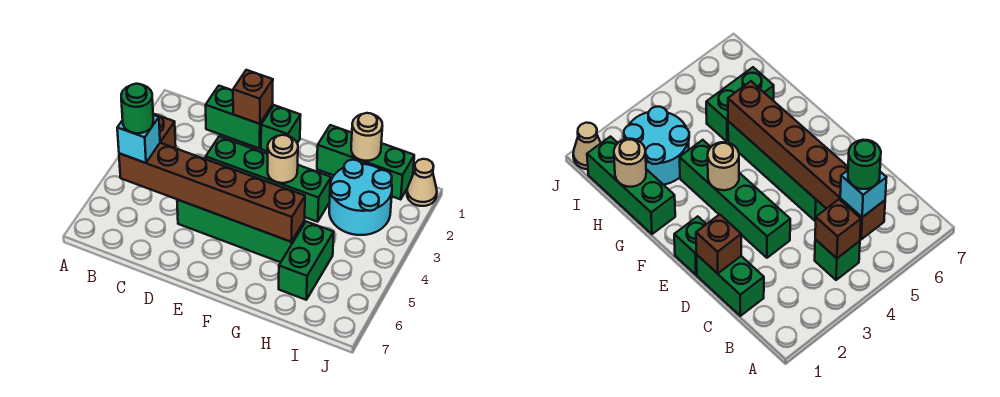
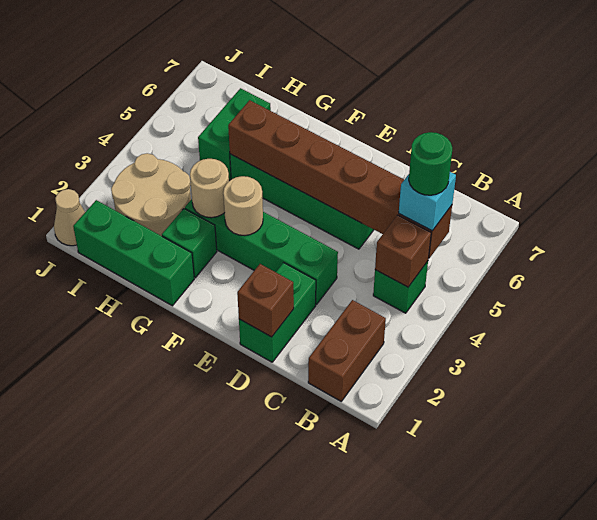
none -> brown brick B1:B2 level 1
green brick C1:D1 level 1 -> green brick D1:D2 level 1
green brick E1 level 1 -> green brick G2 level 1
tan round brick H1 level 2 -> tan round brick G3 level 2
cyan round brick H2:I3 level 1 -> tan round brick H2:I3 level 1

